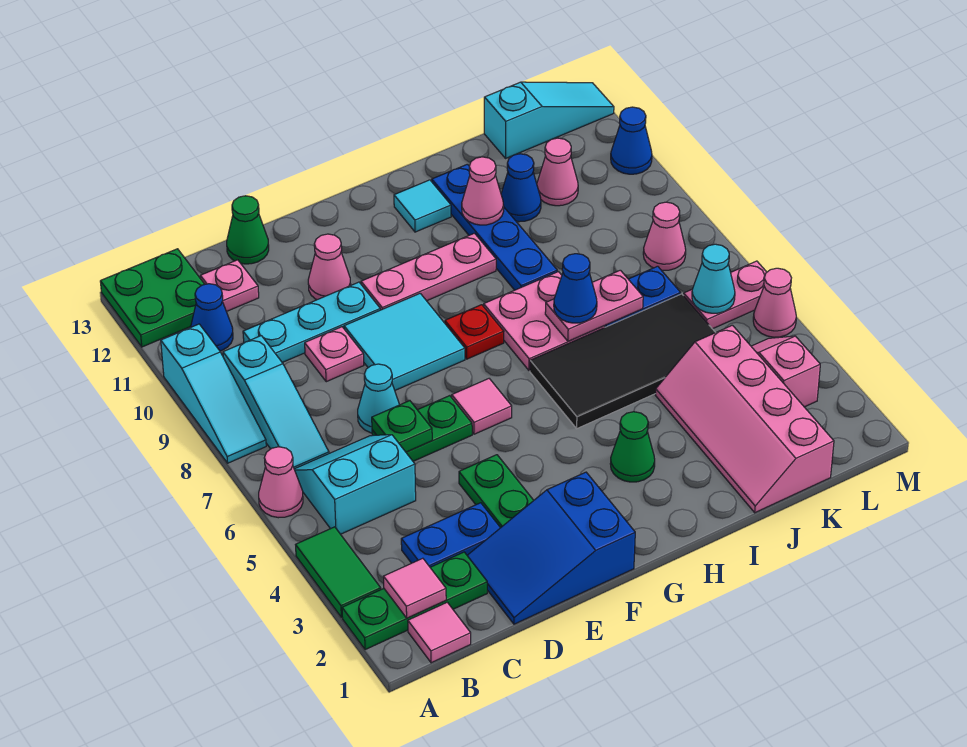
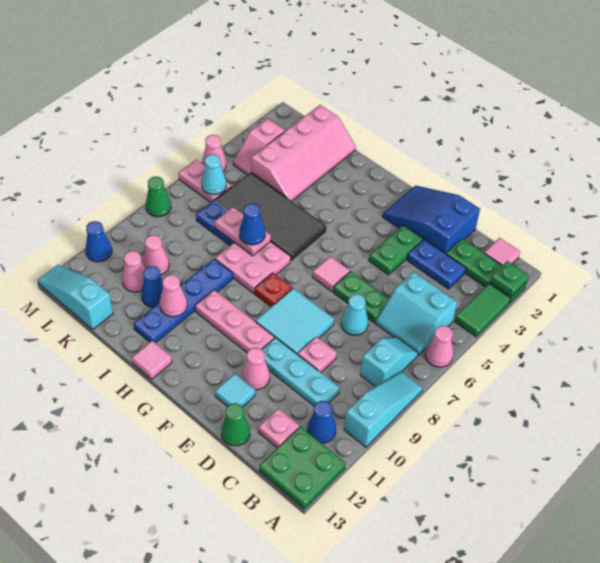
pink tile B2 level 2 -> pink tile H13 level 1
cyan slope B7:B9 level 1 top 9 -> cyan slope B7:B8 level 1 top 8
blue slope D1:F2 level 1 top F -> blue slope D1:F2 level 1 top D
green plate D6 level 2 -> green plate A2 level 2
green cone H3 level 1 -> green cone M8 level 1
cyan tile H12 level 1 -> cyan tile E12 level 1
pink cone L8 level 1 -> pink cone K10 level 1

